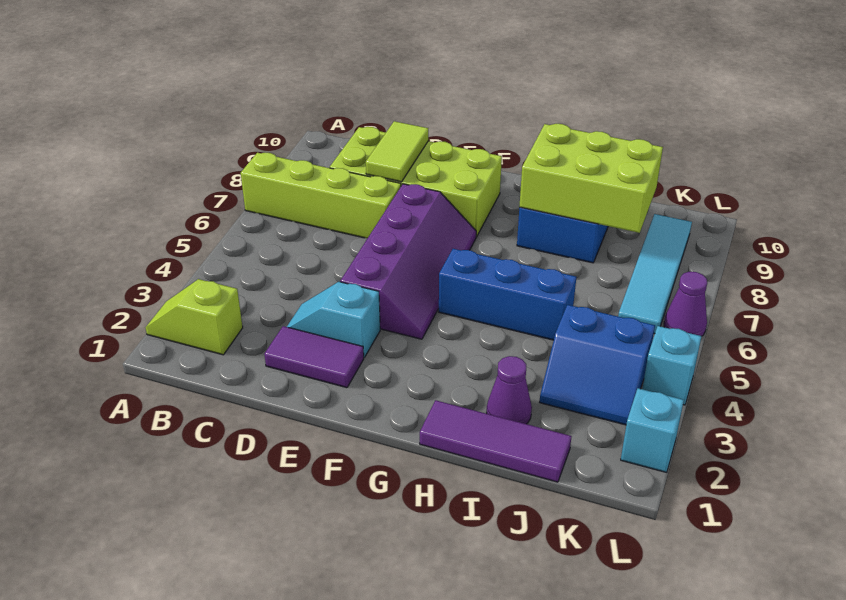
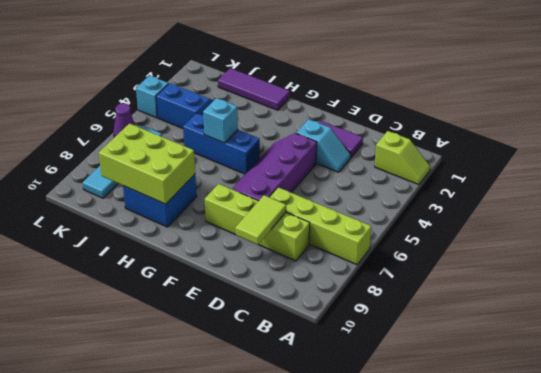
lime brick C8:F9 level 1 -> lime brick C8:F8 level 1
purple cone I2 level 1 -> none
cyan brick L2 level 1 -> cyan brick H5 level 2

